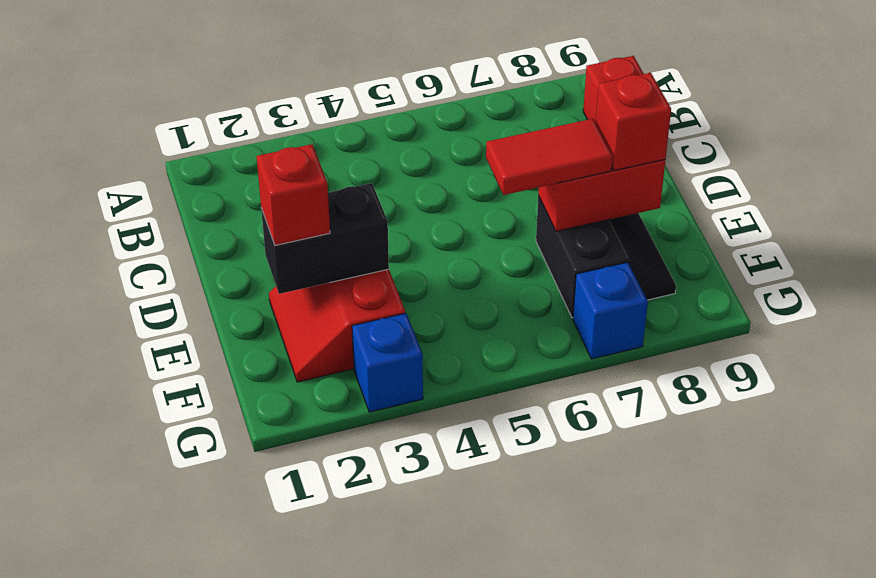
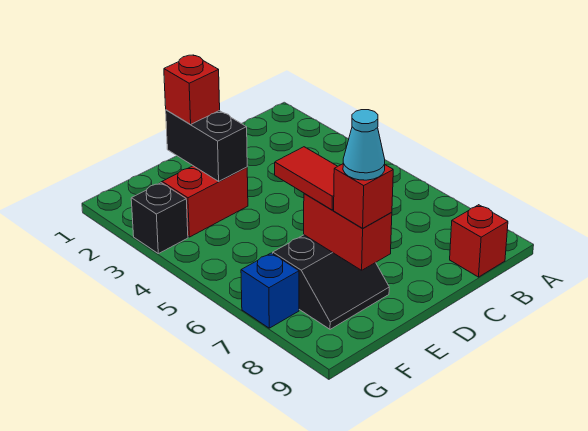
none -> cyan cone E8 level 4
blue brick G3 level 1 -> black brick G3 level 1

